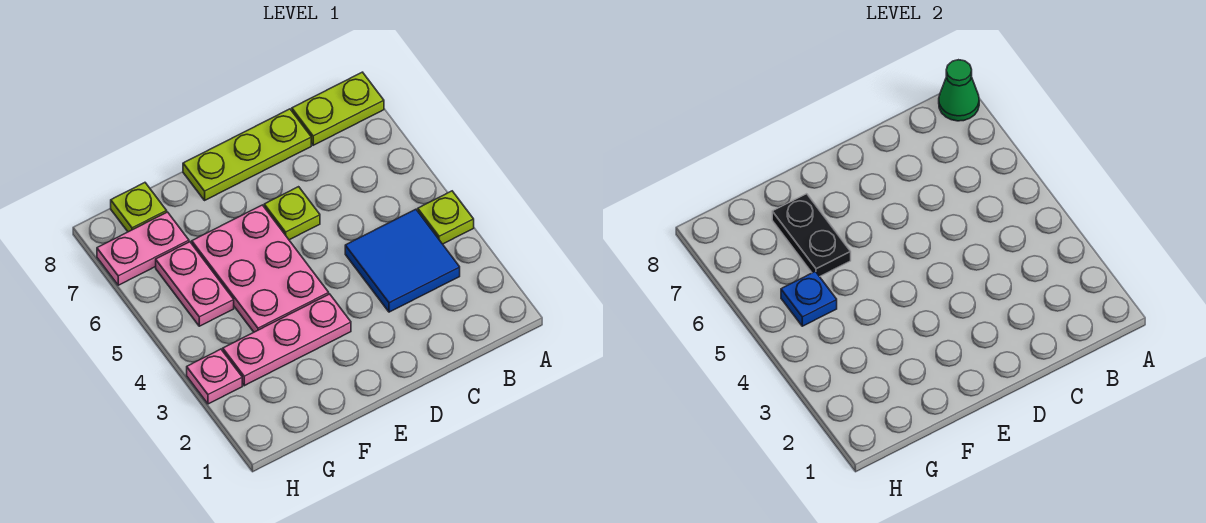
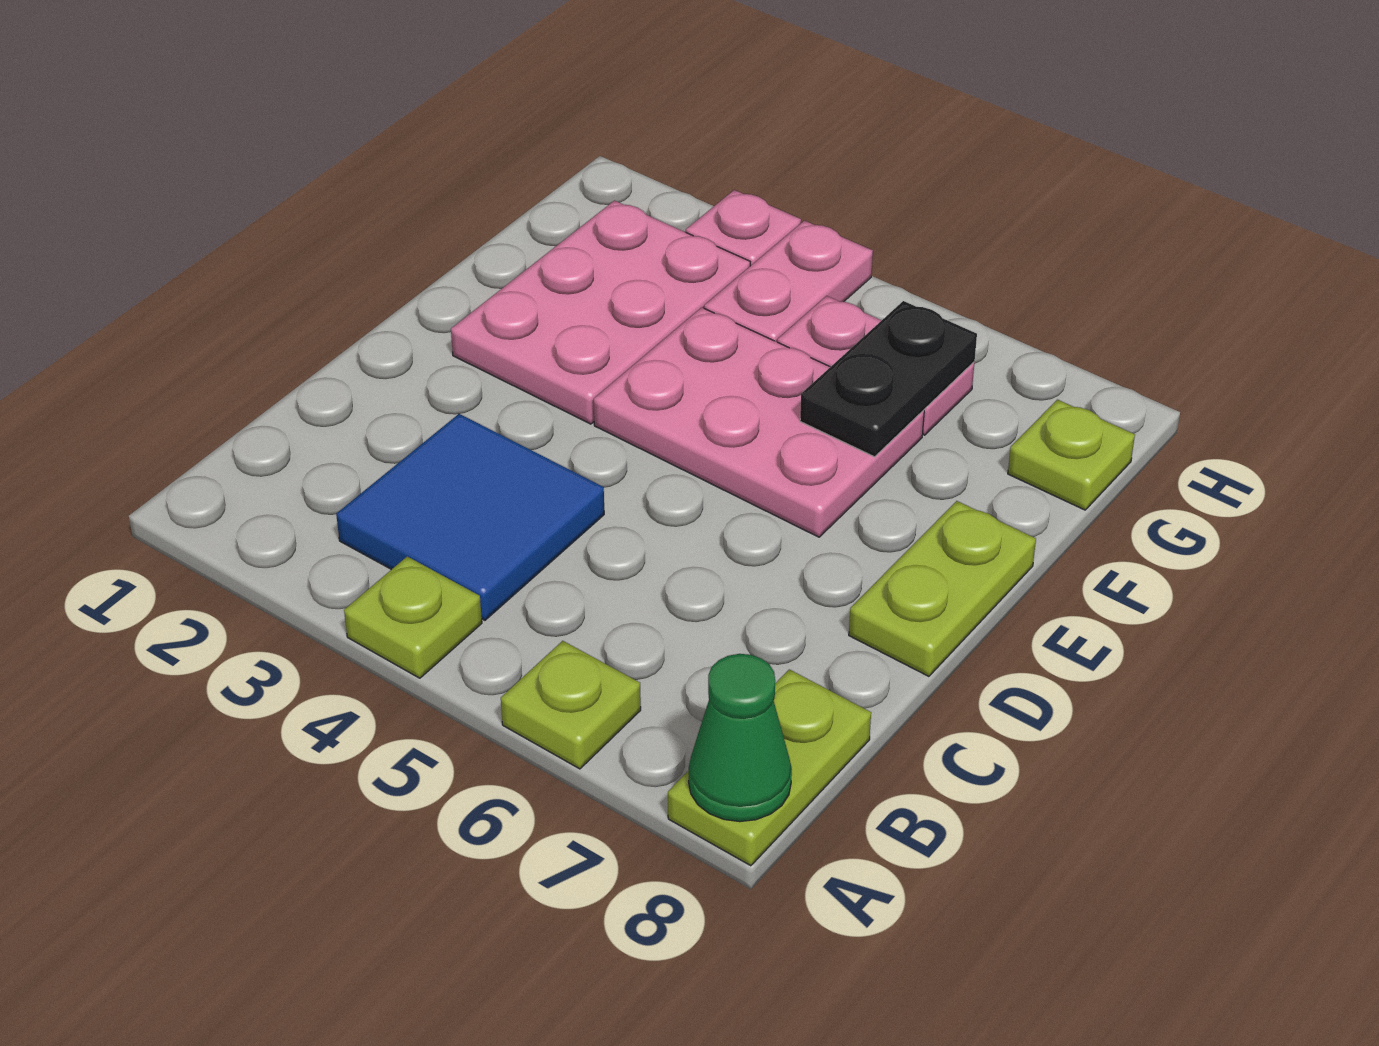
lime plate C8:E8 level 1 -> lime plate D8:E8 level 1
lime plate D6 level 1 -> lime plate A6 level 1
pink plate E3:G3 level 1 -> pink plate E2:G3 level 1
black plate F6:F7 level 2 -> black plate F6:G6 level 2
blue plate G5 level 2 -> none
pink plate G7:H7 level 1 -> pink plate G4:H4 level 1

